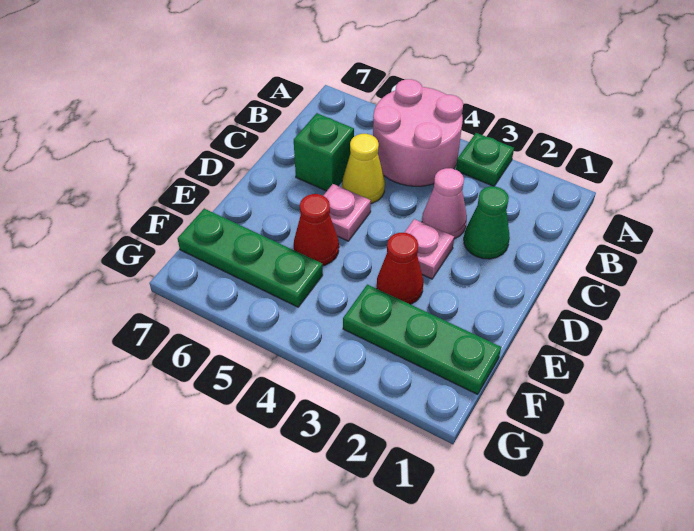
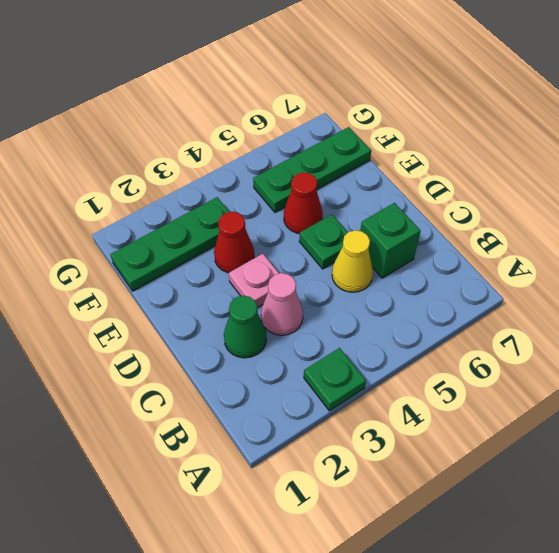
pink round brick A4:B5 level 1 -> none
pink plate D5 level 1 -> green plate D5 level 1

